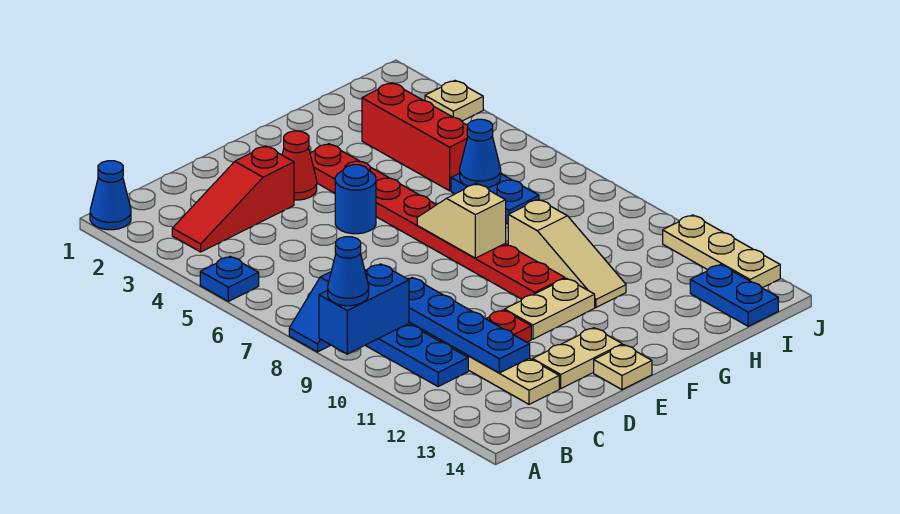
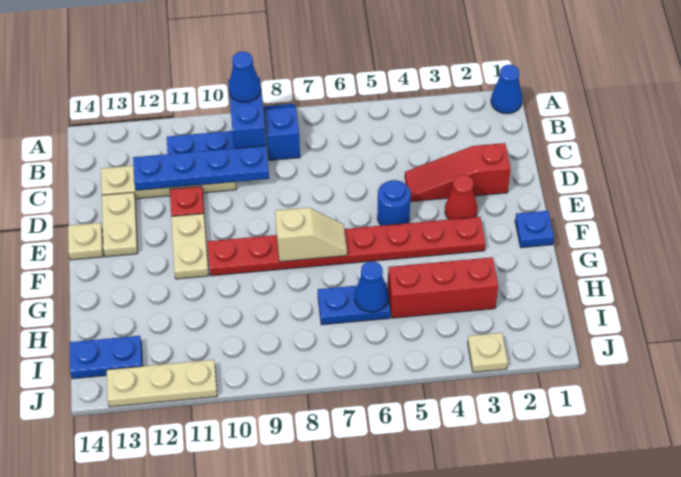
blue plate A5 level 1 -> blue plate F1 level 1
red slope B3:D3 level 1 top D -> red slope D2:D4 level 1 top 2
tan slope G9:G11 level 1 top 9 -> none

